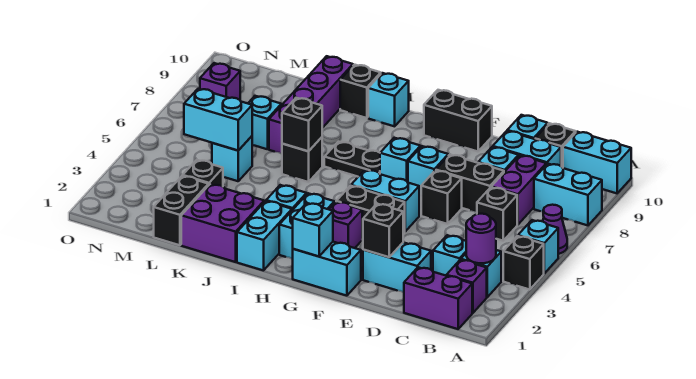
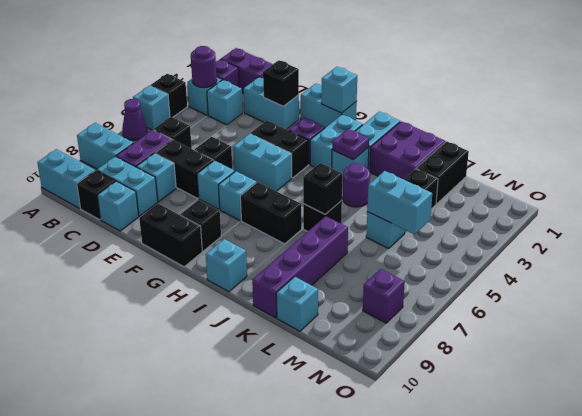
black plate H7:I7 level 1 -> black brick H7:I7 level 1
none -> purple plate I3 level 2
none -> purple round brick J4 level 1
black brick J10 level 1 -> black brick G9 level 1
cyan brick L7 level 1 -> cyan brick L10 level 1

